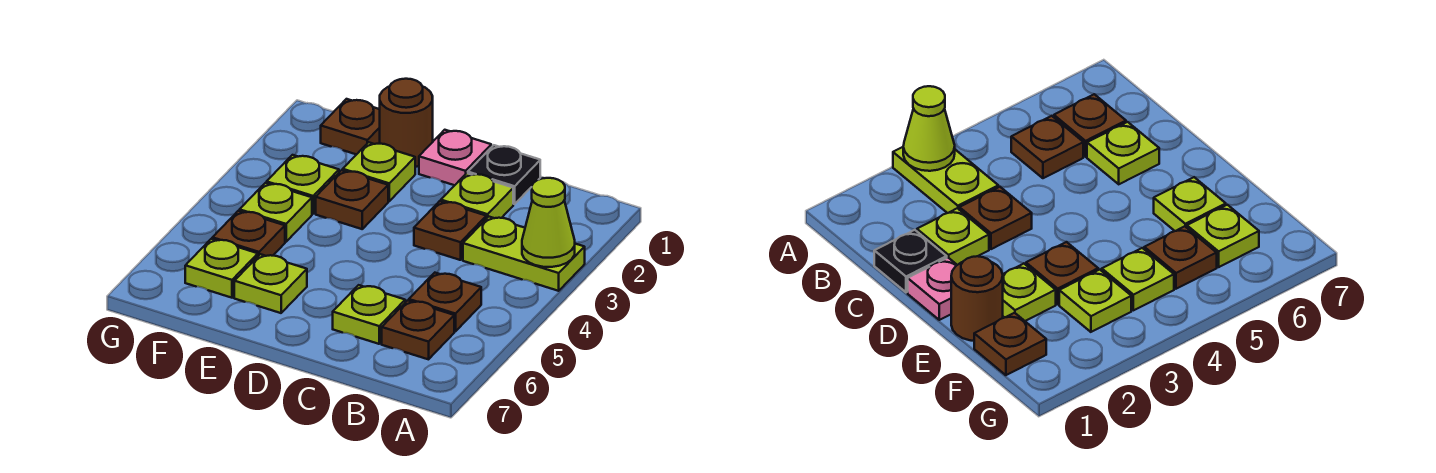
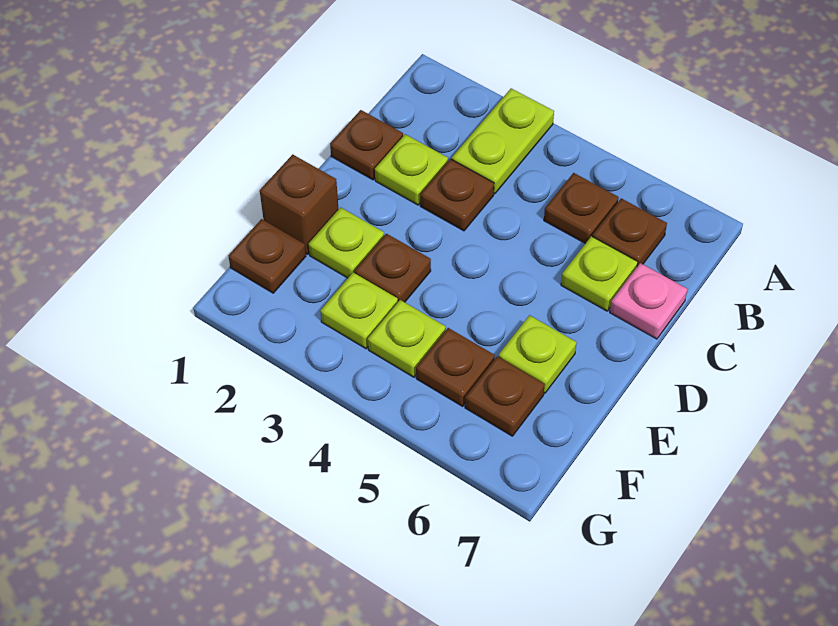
lime cone A3 level 2 -> none
black plate C1 level 1 -> brown plate C1 level 1
pink plate D1 level 1 -> pink plate C7 level 1
brown round brick E1 level 1 -> brown brick E1 level 1
lime plate F6 level 1 -> brown plate F6 level 1

